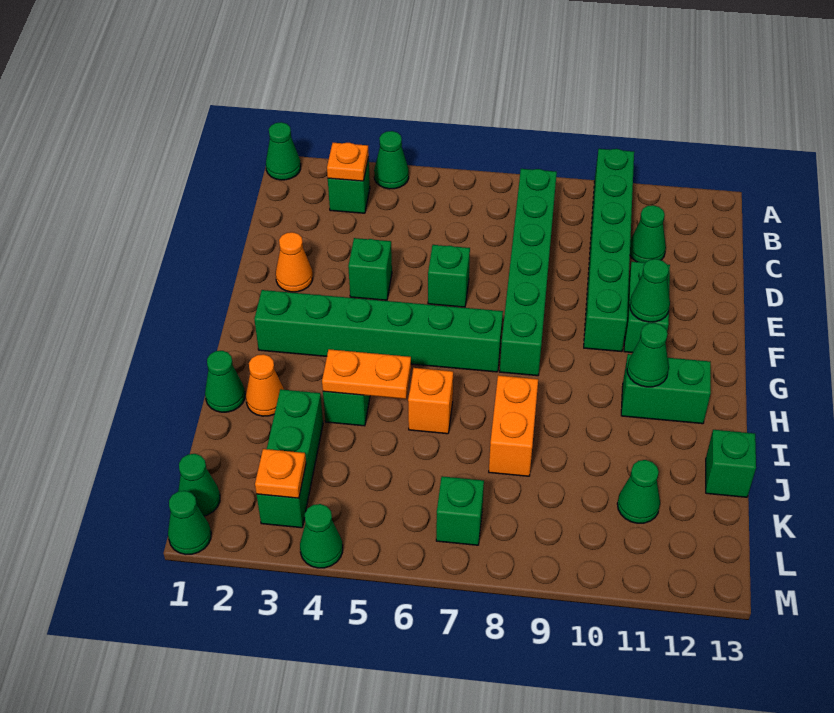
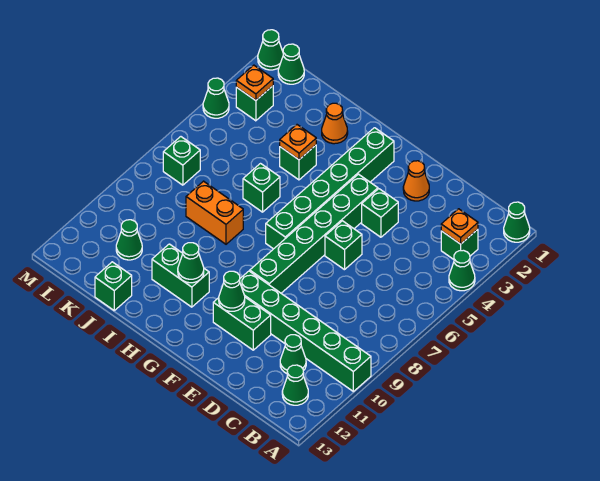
green brick B8:G8 level 1 -> green brick F4:F9 level 1
green brick H11:H12 level 1 -> green brick H11:I11 level 1
green cone I1 level 1 -> green cone B12 level 1
orange plate I4:I5 level 2 -> orange plate I4 level 2
orange brick I6 level 1 -> green brick I6 level 1
green brick J3:L3 level 1 -> green brick L3 level 1

